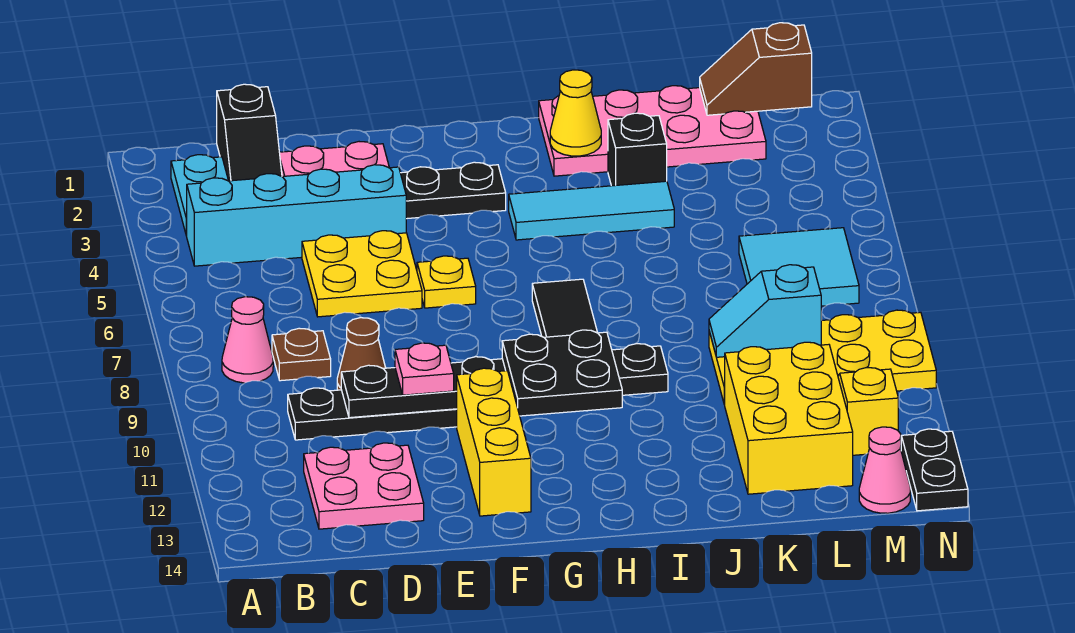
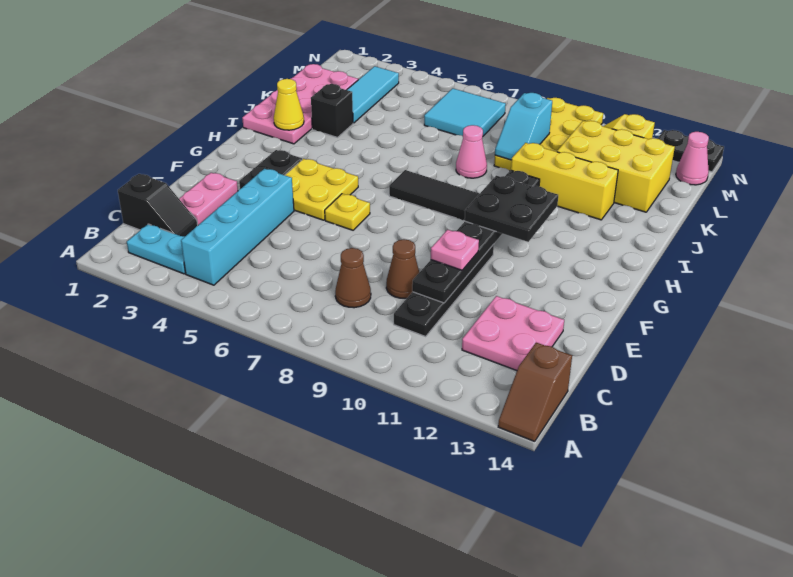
pink cone B8 level 1 -> pink cone J8 level 1
brown plate C8 level 1 -> brown cone C8 level 1
yellow plate D5:E6 level 1 -> yellow plate F4:G5 level 1
yellow brick F11:F13 level 1 -> yellow brick J10:J12 level 1
cyan tile H4:J4 level 1 -> cyan tile K3:M3 level 1
brown slope L1:M1 level 2 top M -> brown slope A14:B14 level 1 top B

